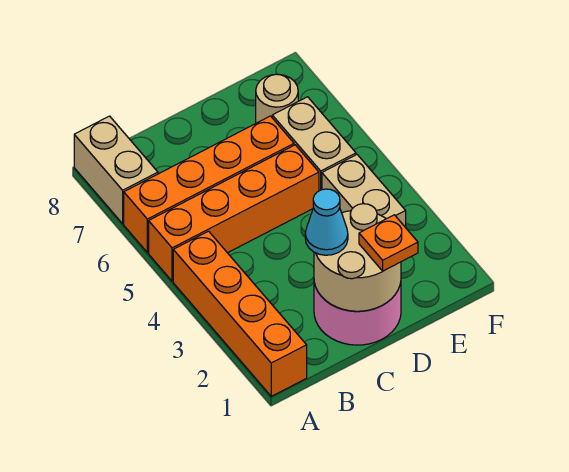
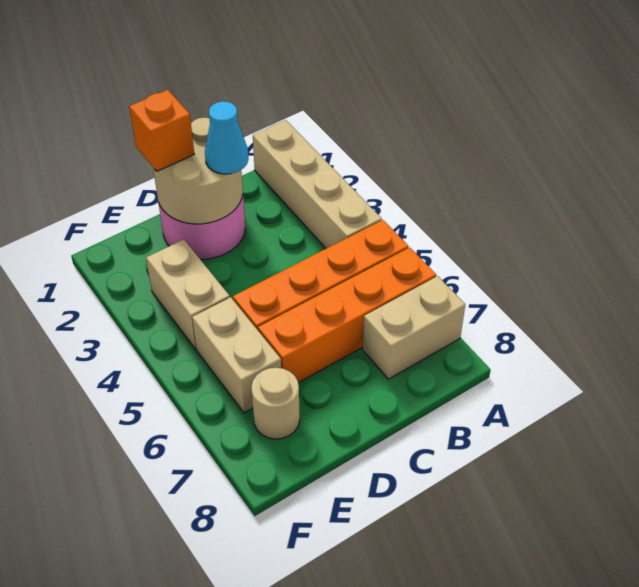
orange brick A1:A4 level 1 -> tan brick A1:A4 level 1
tan brick A7:A8 level 1 -> tan brick A7:B7 level 1
orange plate D1 level 3 -> orange brick D1 level 3

